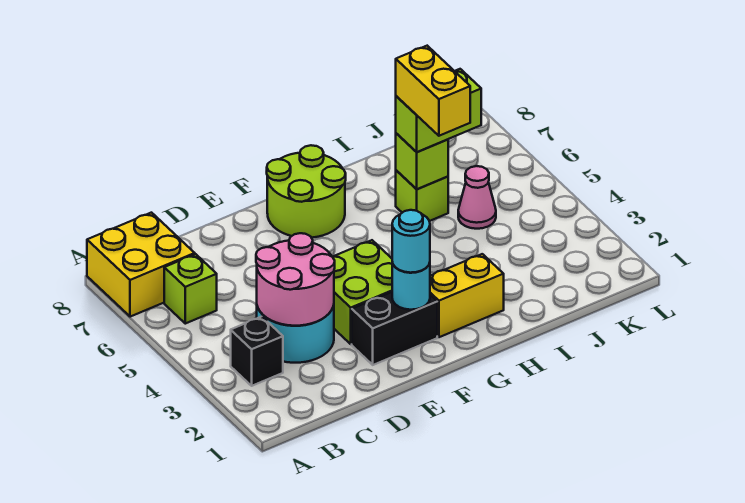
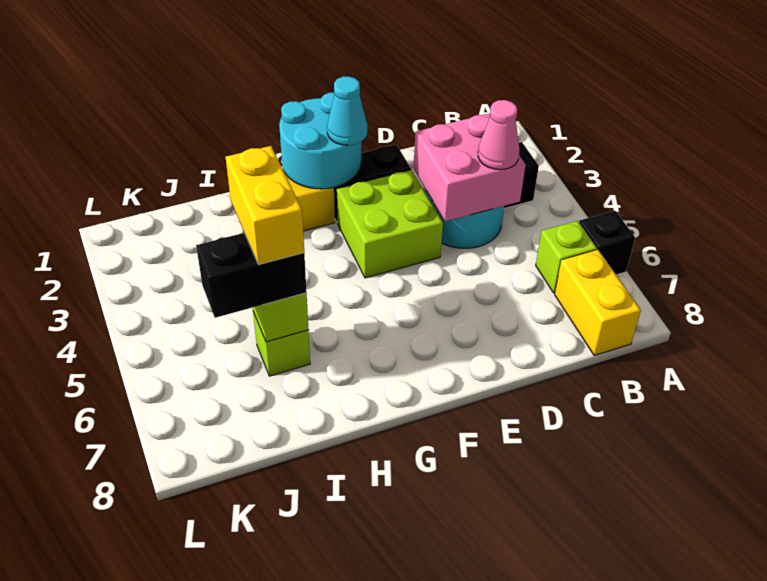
none -> black brick A6 level 1
yellow brick A7:B8 level 1 -> yellow brick B7:B8 level 1
pink round brick C3:D4 level 2 -> pink brick C3:D4 level 2
cyan round brick F2 level 2 -> cyan round brick F1:G2 level 2
cyan round brick F2 level 3 -> cyan cone F2 level 3
lime round brick F7:G8 level 1 -> none
lime brick I6:J6 level 3 -> black brick I6:J6 level 3
pink cone J5 level 1 -> pink cone C4 level 3

